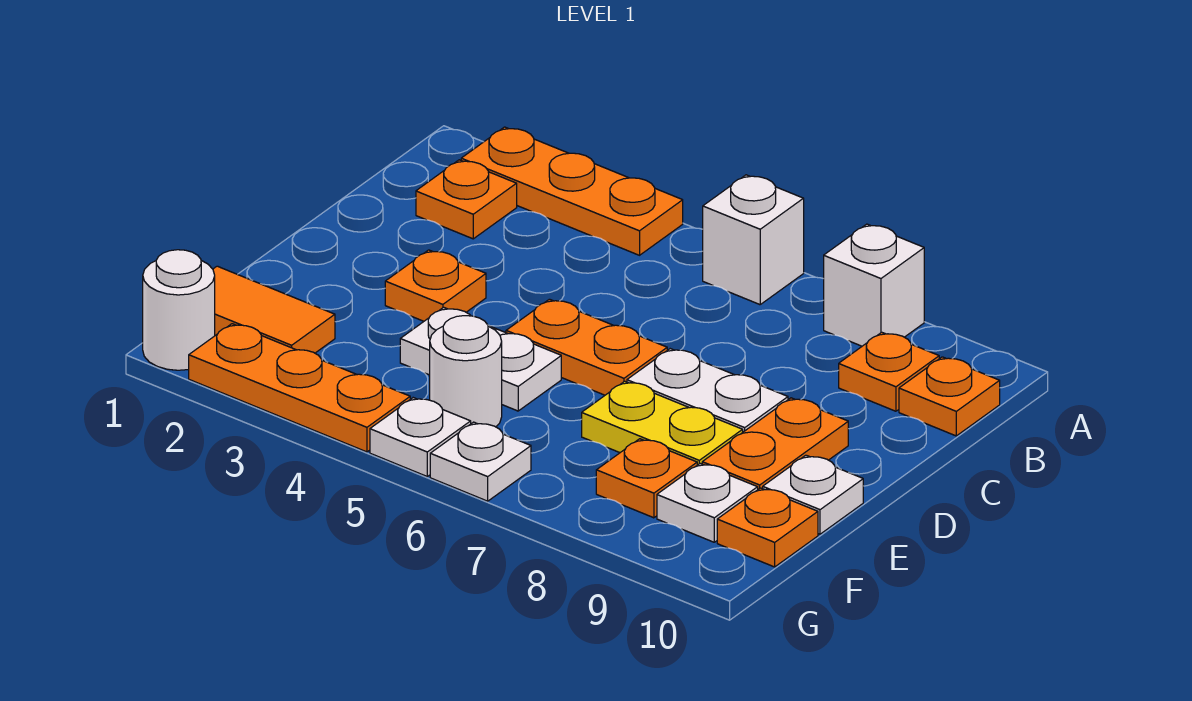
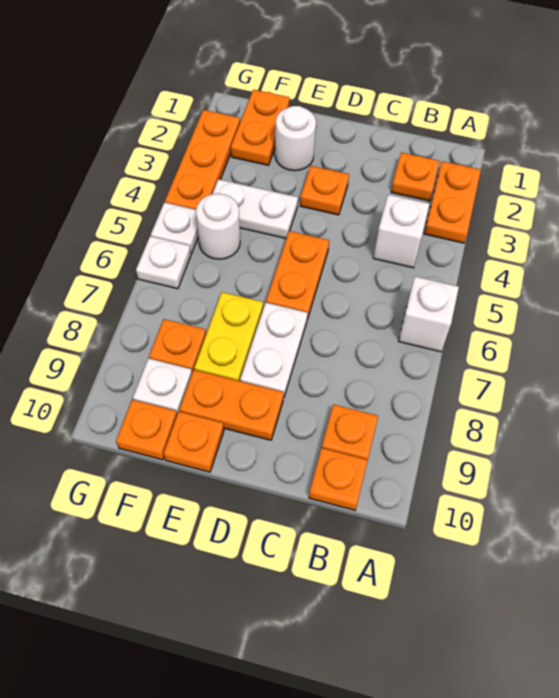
orange plate A2:A4 level 1 -> orange plate A2:A3 level 1
white brick A8 level 1 -> white brick B4 level 1
white plate E4:E5 level 1 -> white plate E4:F4 level 1
white plate E10 level 1 -> orange plate E10 level 1
orange tile F1:F2 level 1 -> orange plate F1:F2 level 1
white round brick G1 level 1 -> white round brick E2 level 1

